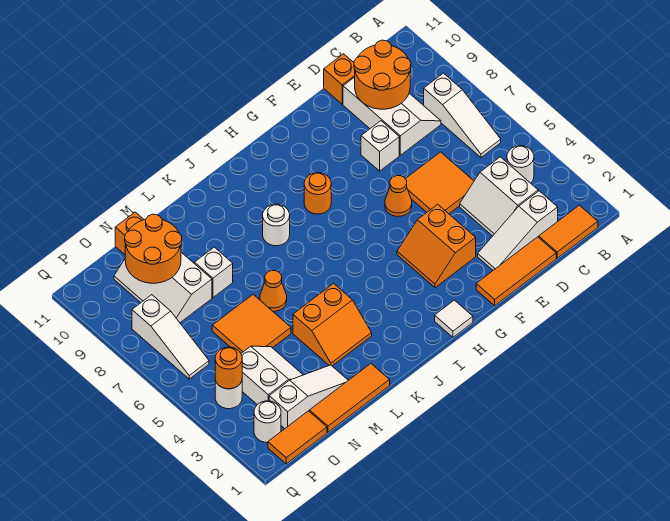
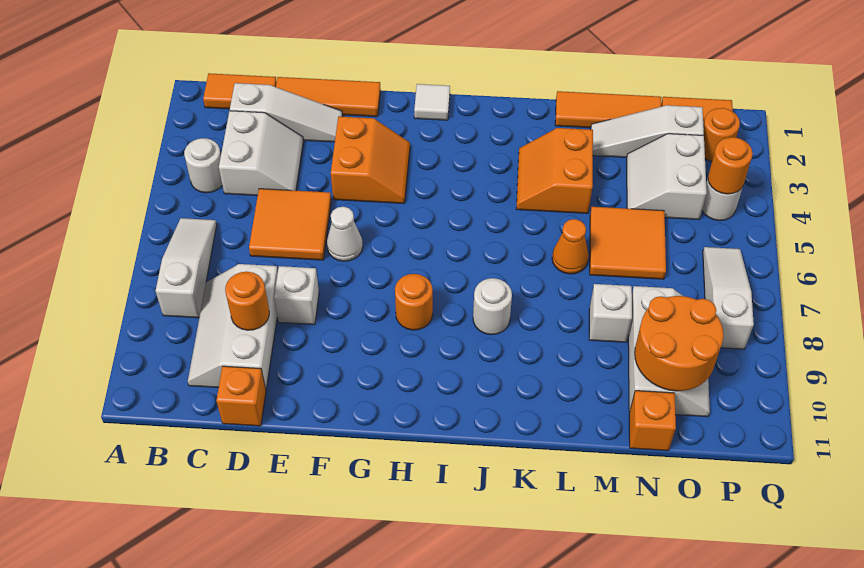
orange round brick C9:D10 level 2 -> orange round brick D9 level 2
orange cone F6 level 1 -> white cone F6 level 1
orange slope K3:L4 level 1 top 4 -> orange slope K3:L4 level 1 top L
white round brick P2 level 1 -> orange round brick P2 level 1

